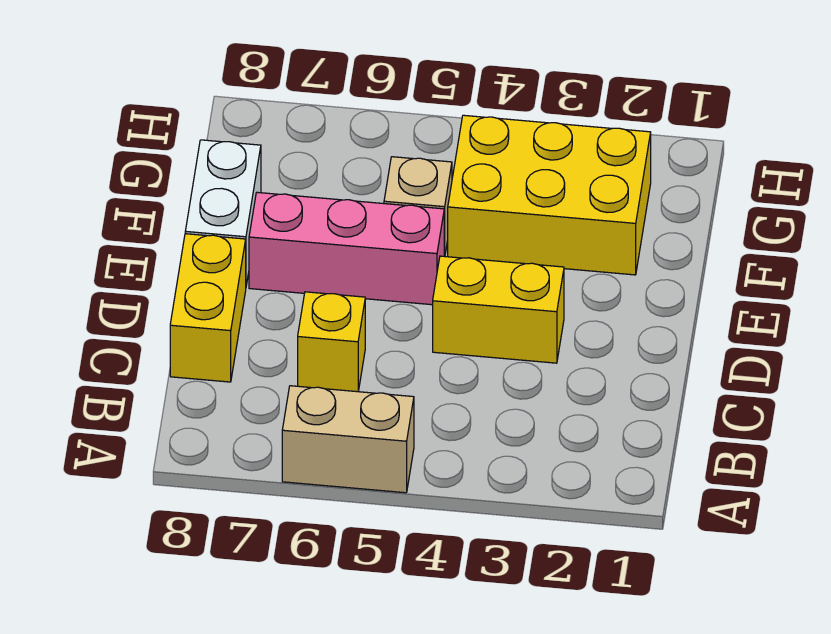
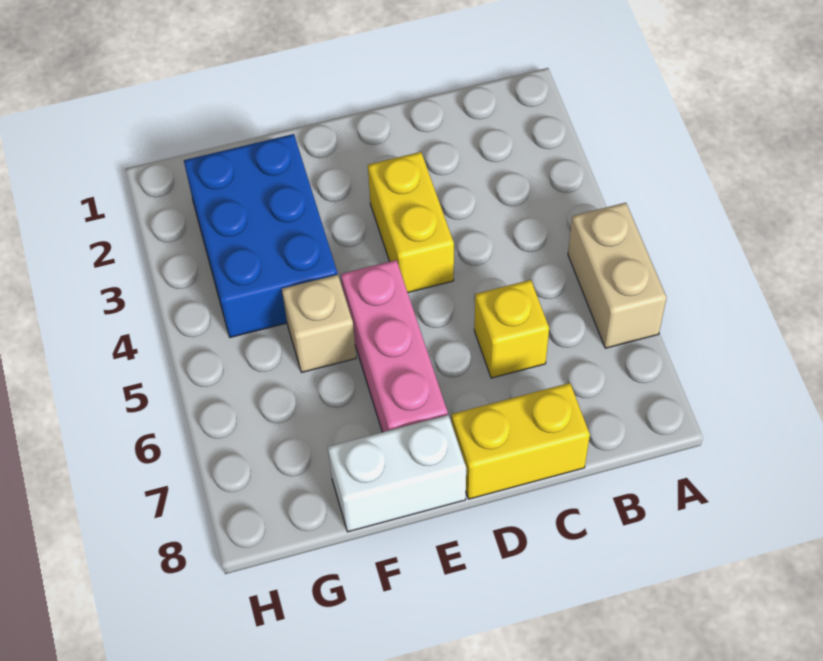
yellow brick F2:G4 level 1 -> blue brick F2:G4 level 1

